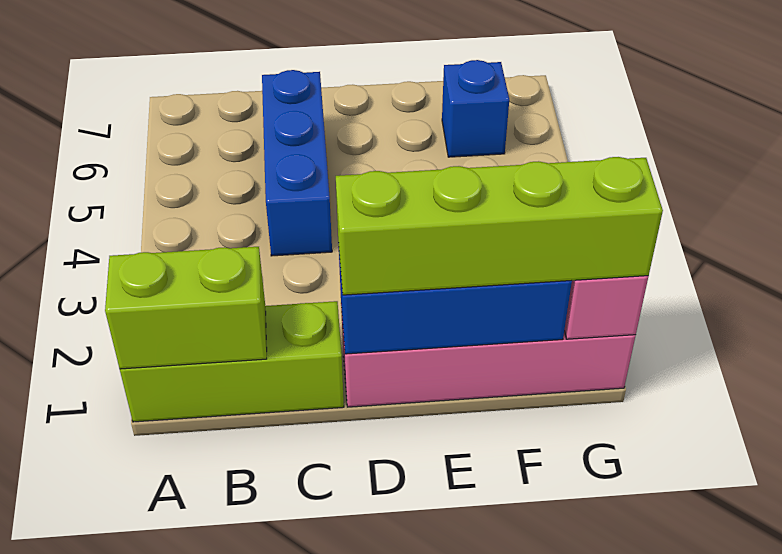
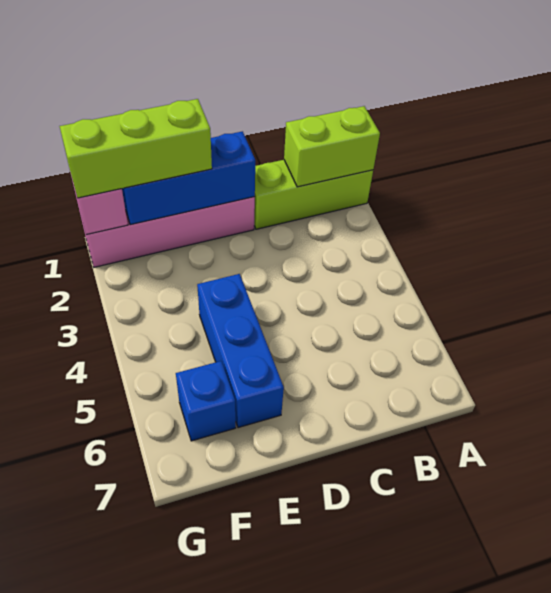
blue brick C4:C6 level 1 -> blue brick E4:E6 level 1
lime brick D1:G1 level 3 -> lime brick E1:G1 level 3

